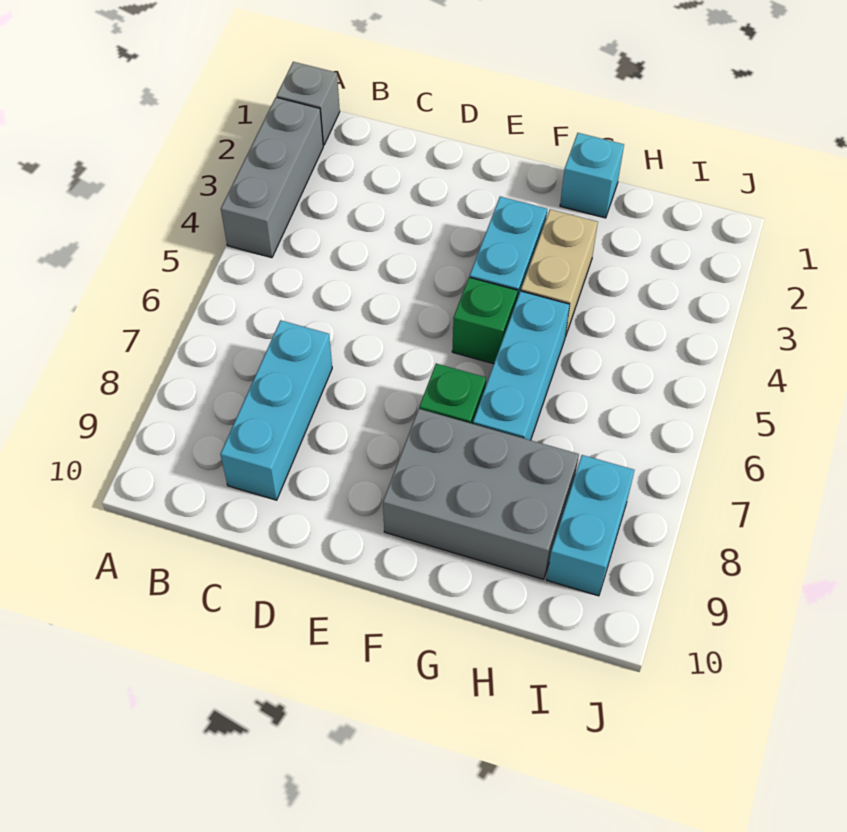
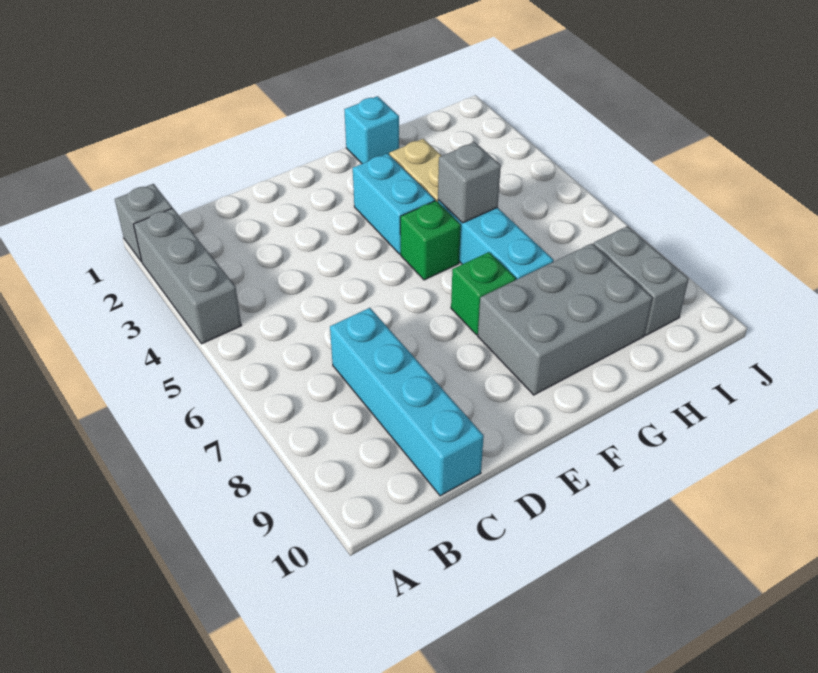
cyan brick C7:C9 level 1 -> cyan brick C7:C10 level 1
none -> grey brick G5 level 2
cyan brick I8:I9 level 1 -> grey brick I8:I9 level 1

